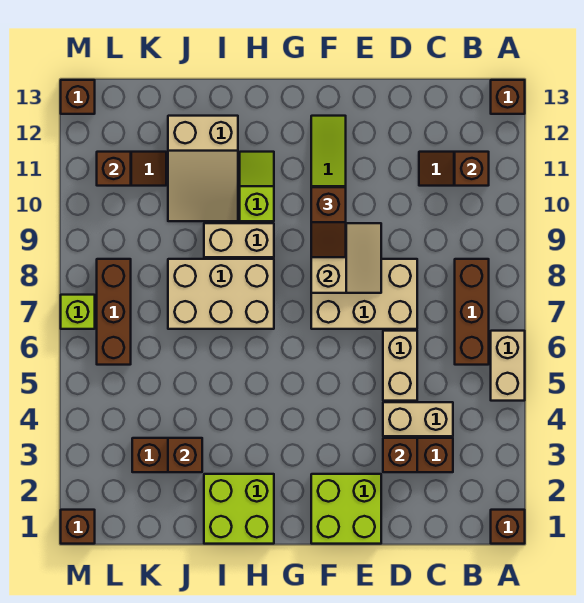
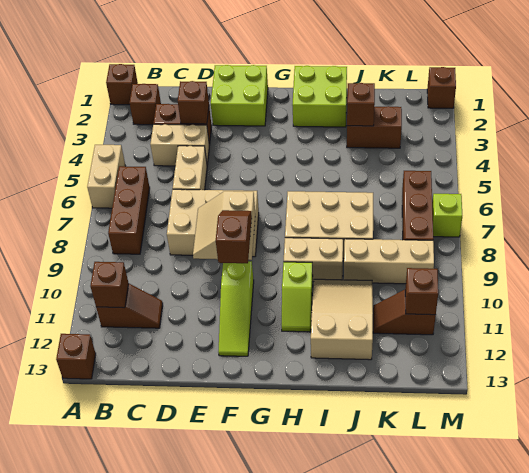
none -> tan brick J9:L9 level 1
brown brick M13 level 1 -> brown brick B2 level 1

